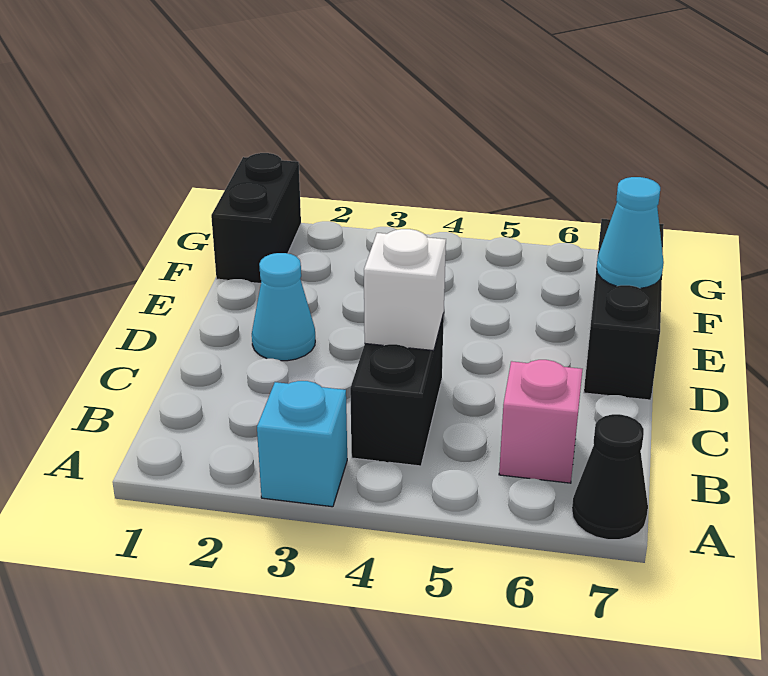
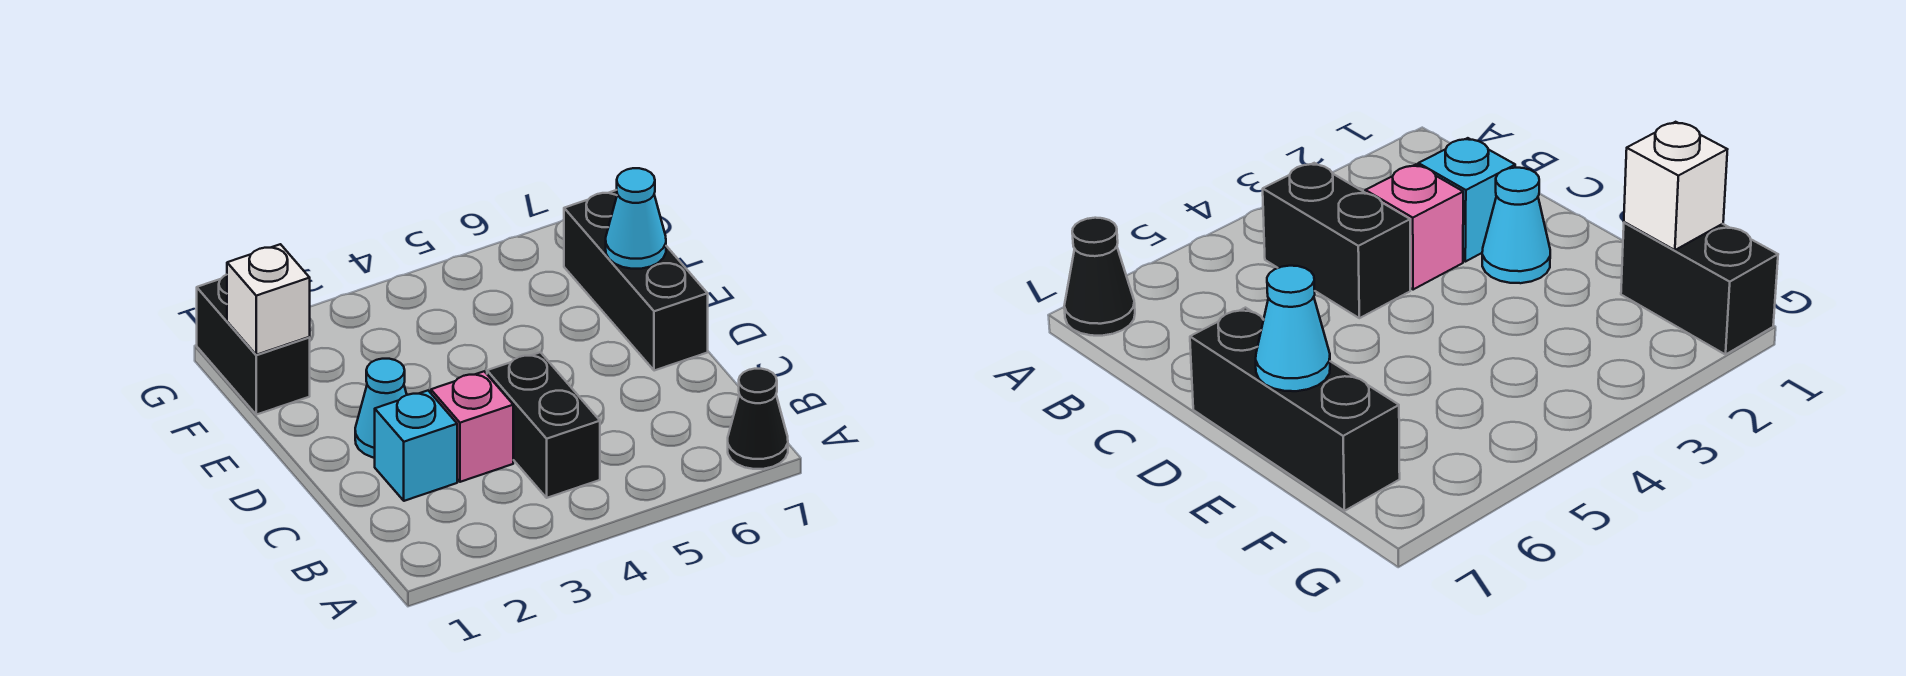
cyan brick A3 level 1 -> cyan brick C2 level 1
pink brick B6 level 1 -> pink brick C3 level 1
white brick C4 level 2 -> white brick F1 level 2

